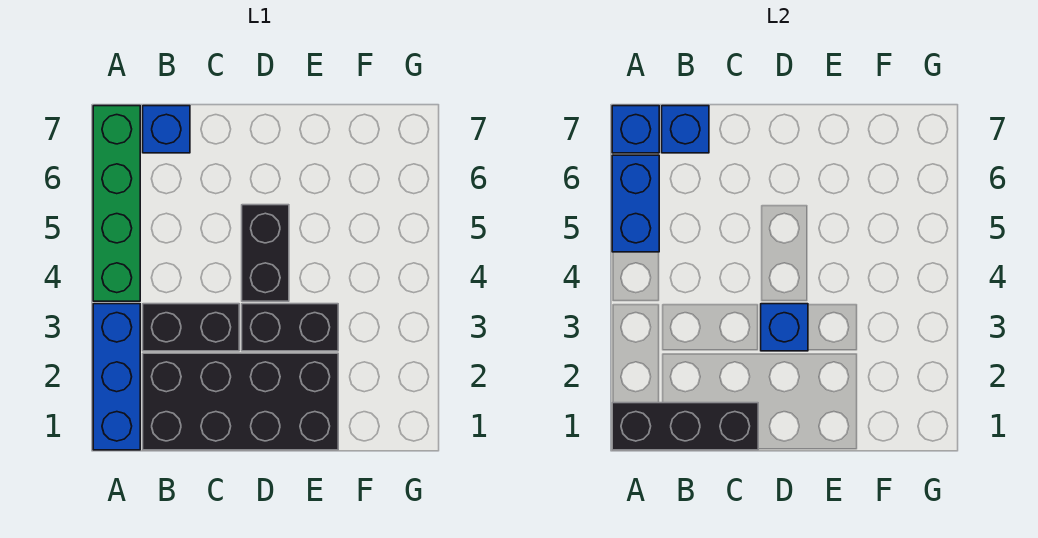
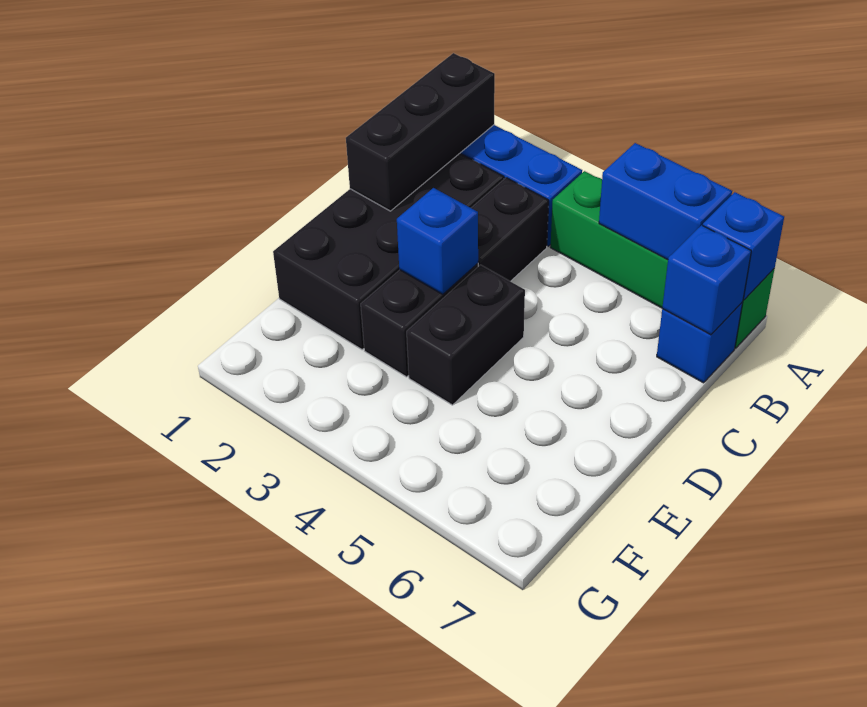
black brick D4:D5 level 1 -> black brick D4:E4 level 1

